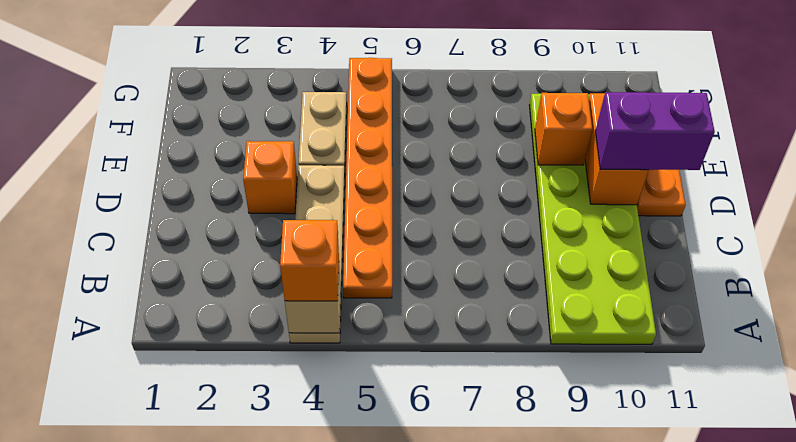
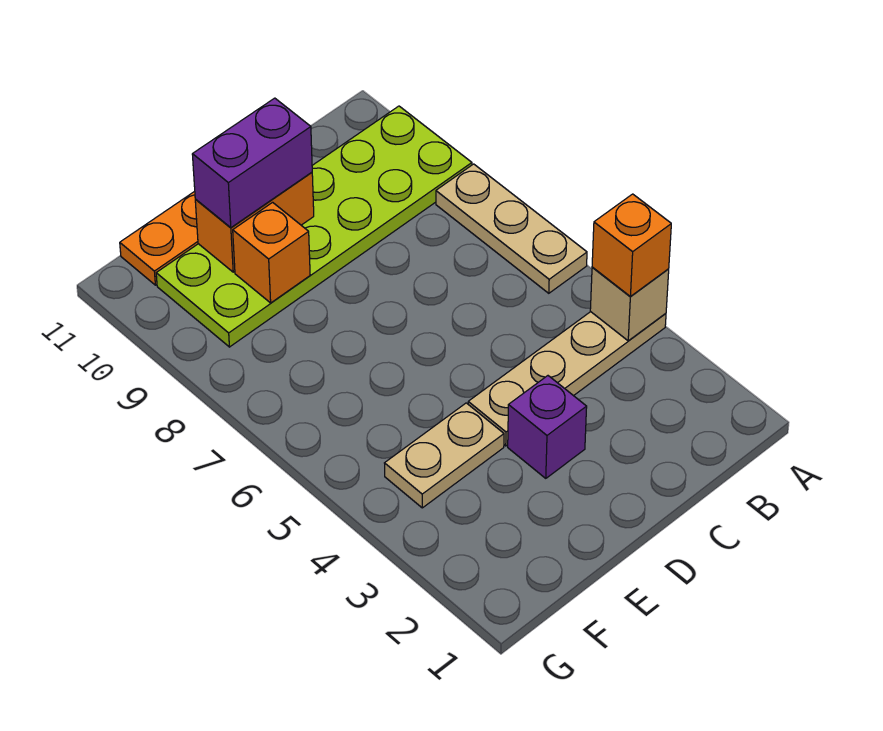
none -> tan plate A6:A8 level 1
orange plate B5:G5 level 1 -> none
orange brick D3 level 1 -> purple brick D3 level 1
purple brick D10:D11 level 3 -> purple brick D10:E10 level 3

